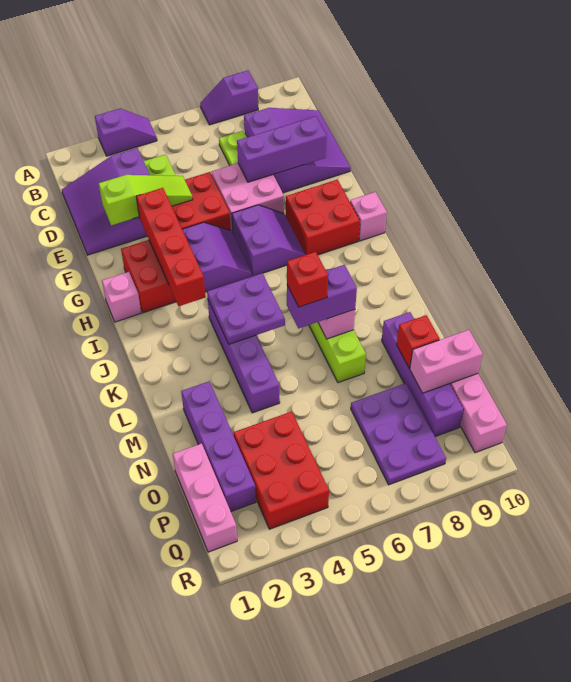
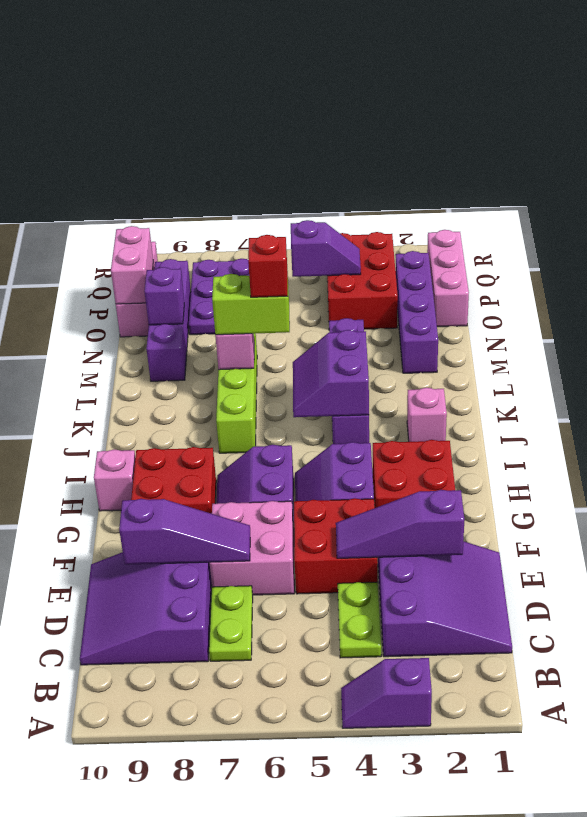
purple slope A7:A8 level 1 top 8 -> purple slope P4:P5 level 2 top 5
lime slope E2:E4 level 2 top 2 -> purple slope E2:E4 level 2 top 2
purple brick E7:E9 level 2 -> purple slope E7:E9 level 2 top 9
red brick F3:I3 level 2 -> none
pink brick H1 level 1 -> pink brick J2 level 1
purple plate J4:K5 level 2 -> purple slope J4:K5 level 2 top 4
purple brick L6:L7 level 3 -> lime brick L6:L7 level 3
red brick N9 level 2 -> purple brick N9 level 2
pink brick O9:O10 level 2 -> pink brick O10:P10 level 2

